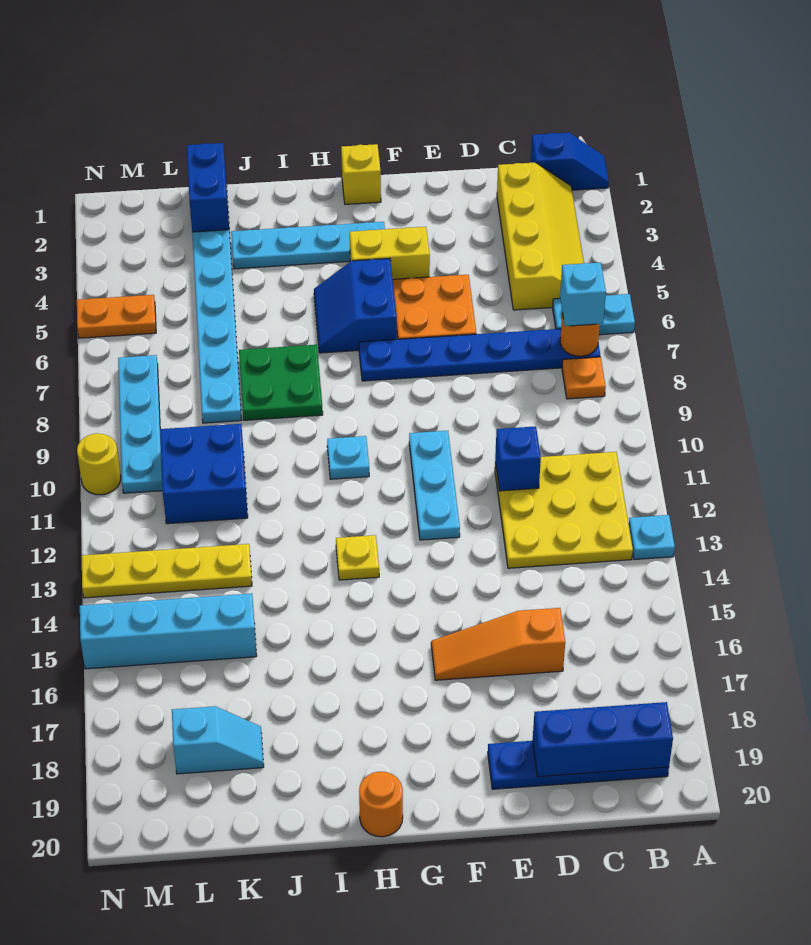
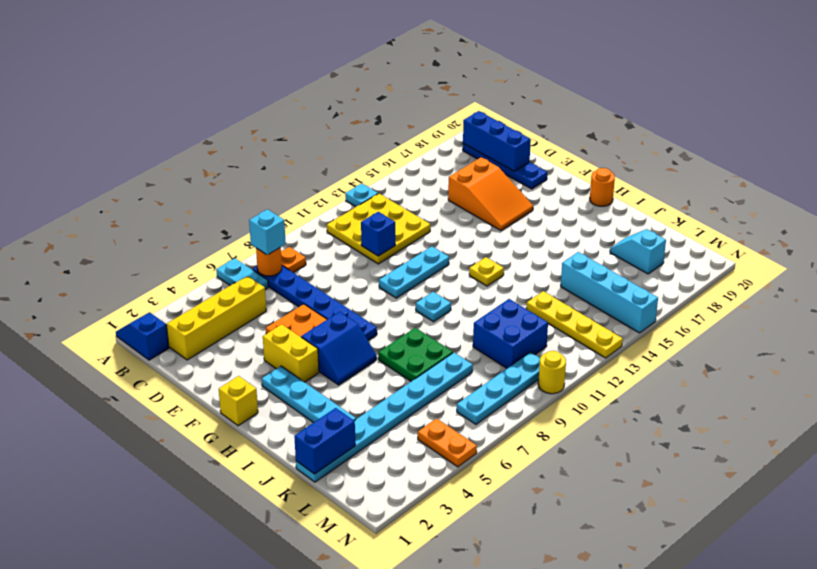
orange slope D16:F16 level 1 top D -> orange slope D16:F17 level 1 top D

